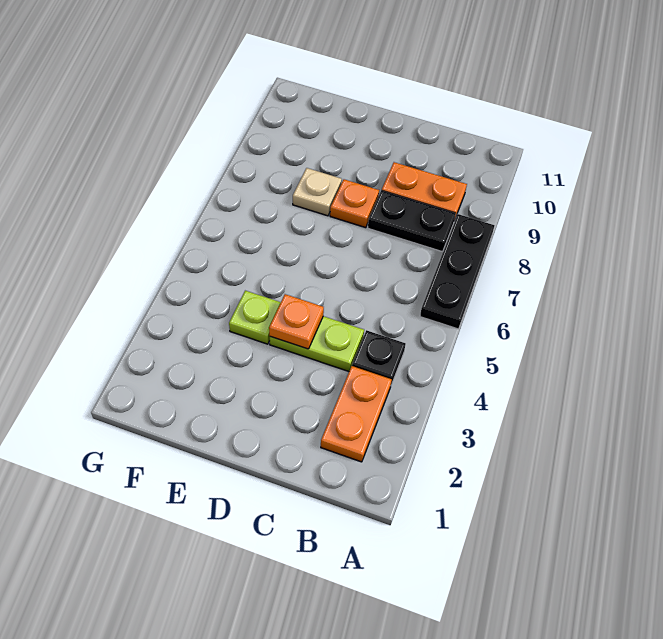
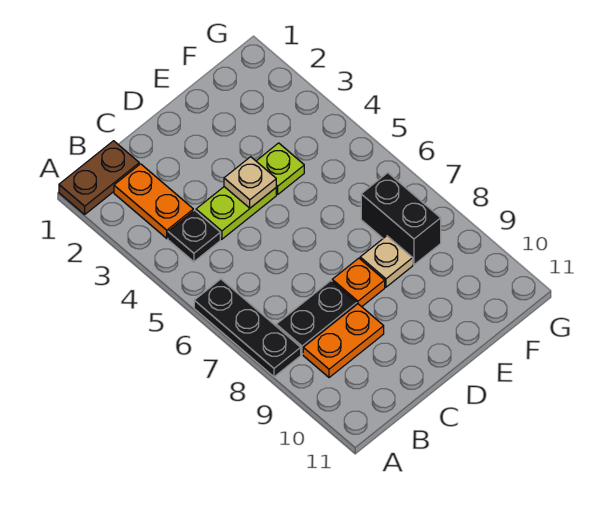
none -> brown plate A1:B1 level 1
orange plate D4 level 2 -> tan plate D4 level 2
none -> black brick F7:F8 level 1

